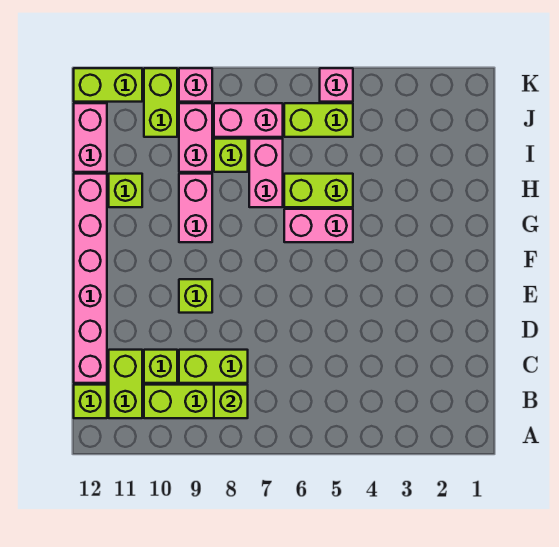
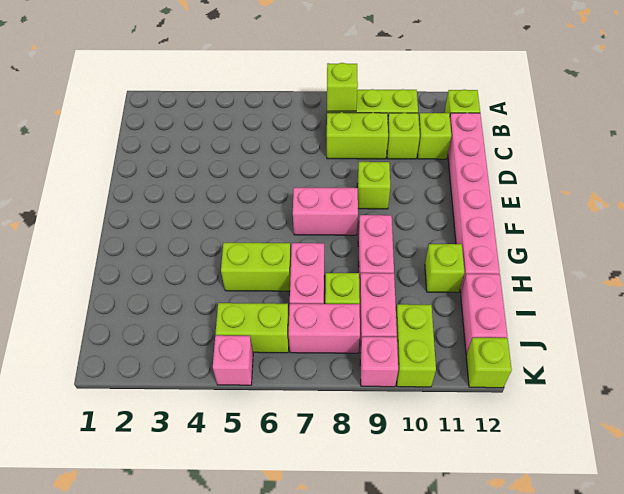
lime brick B11:C11 level 1 -> lime brick C11 level 1
pink brick G5:G6 level 1 -> pink brick F7:F8 level 1
lime brick K11:K12 level 1 -> lime brick K12 level 1

